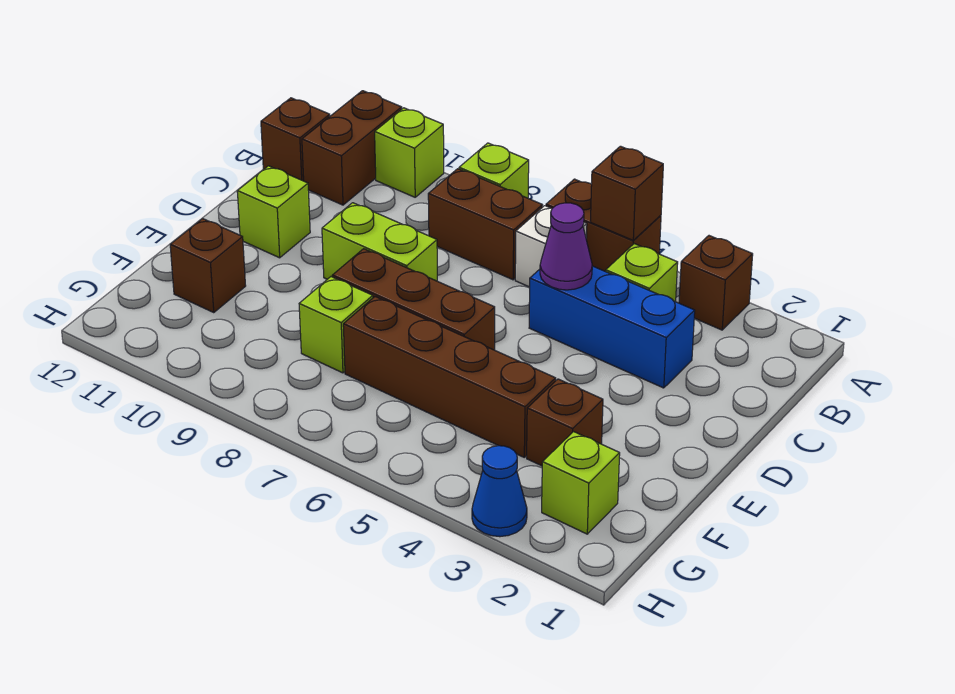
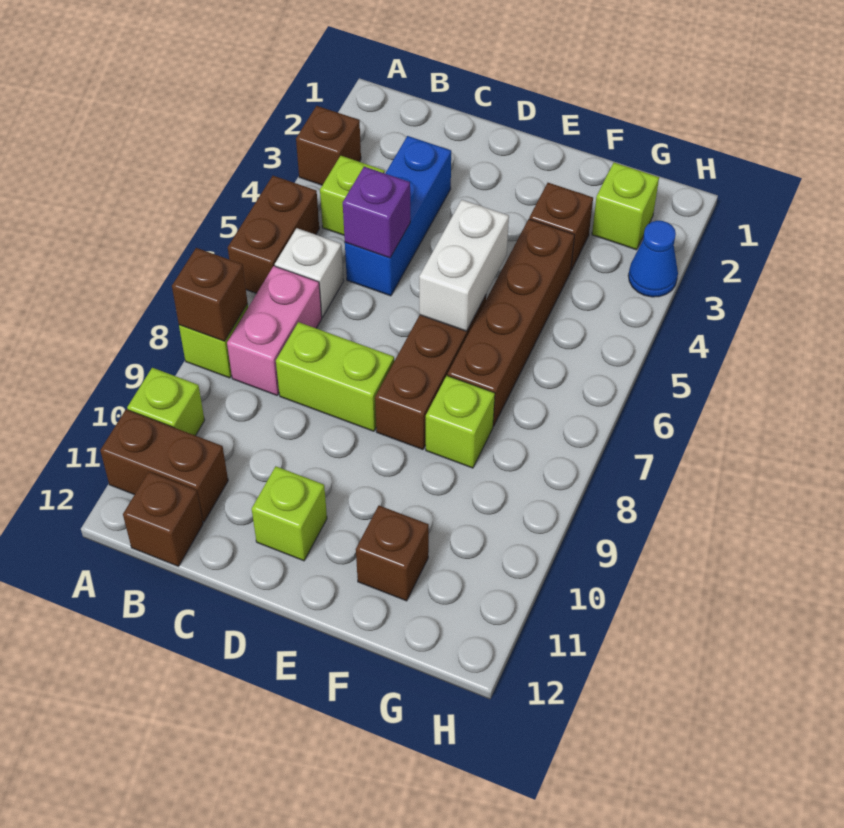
brown brick A5 level 2 -> brown brick A8 level 2
brown brick B7:B8 level 1 -> pink brick B7:B8 level 1
purple cone C5 level 2 -> purple brick C5 level 2
lime brick D8:D9 level 1 -> lime brick C8:D8 level 1
none -> white brick E5:E6 level 2

